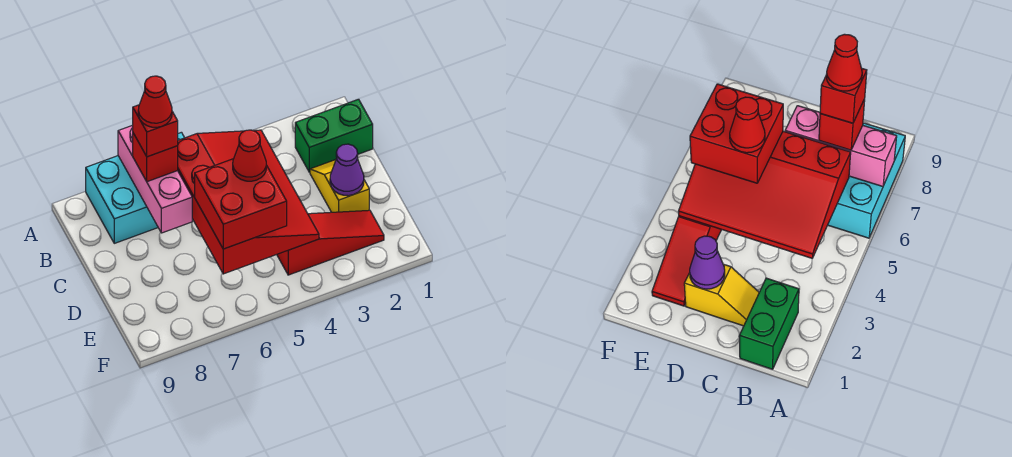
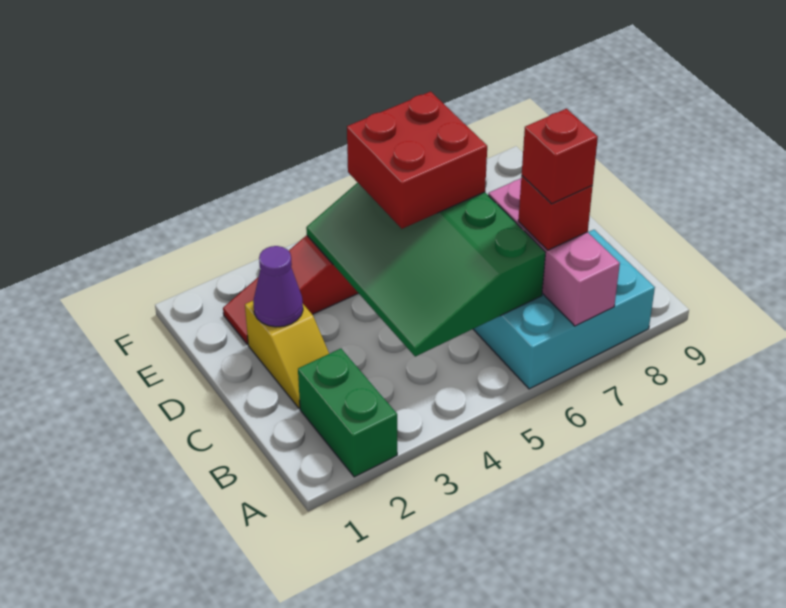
green brick B1:B2 level 1 -> green brick A2:B2 level 1
red slope B4:E6 level 2 top 6 -> green slope B4:E6 level 2 top 6
red cone B7 level 5 -> none
red cone D5 level 4 -> none

